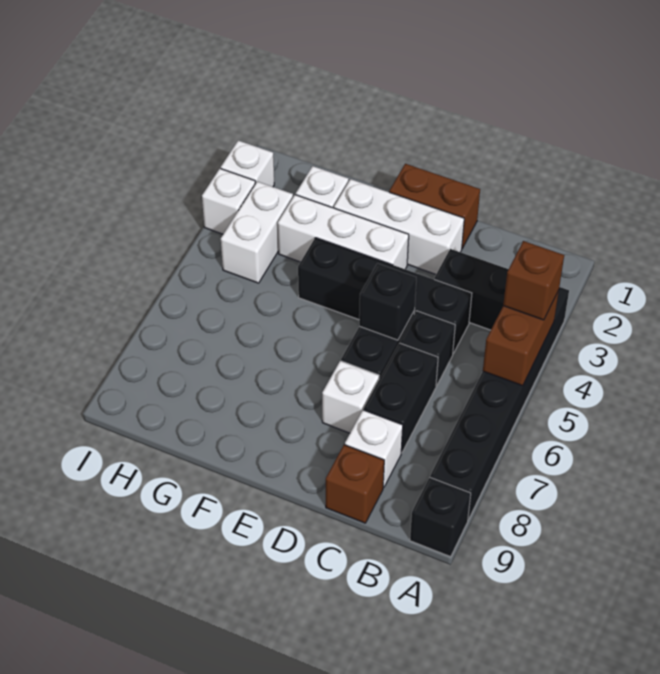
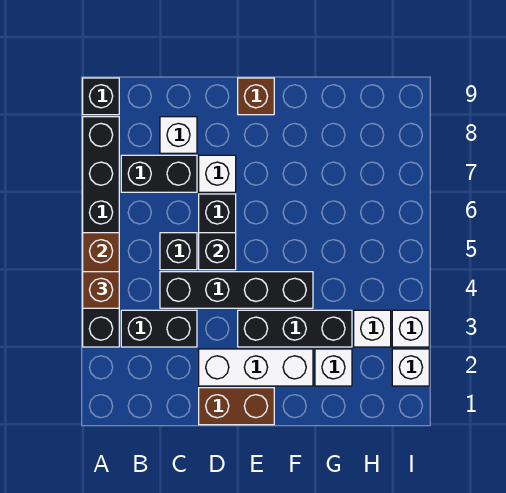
black brick C6:C7 level 1 -> black brick B7:C7 level 1
brown brick C9 level 1 -> brown brick E9 level 1
white brick E3:G3 level 1 -> black brick E3:G3 level 1
white brick H3:H4 level 1 -> white brick H3 level 1

